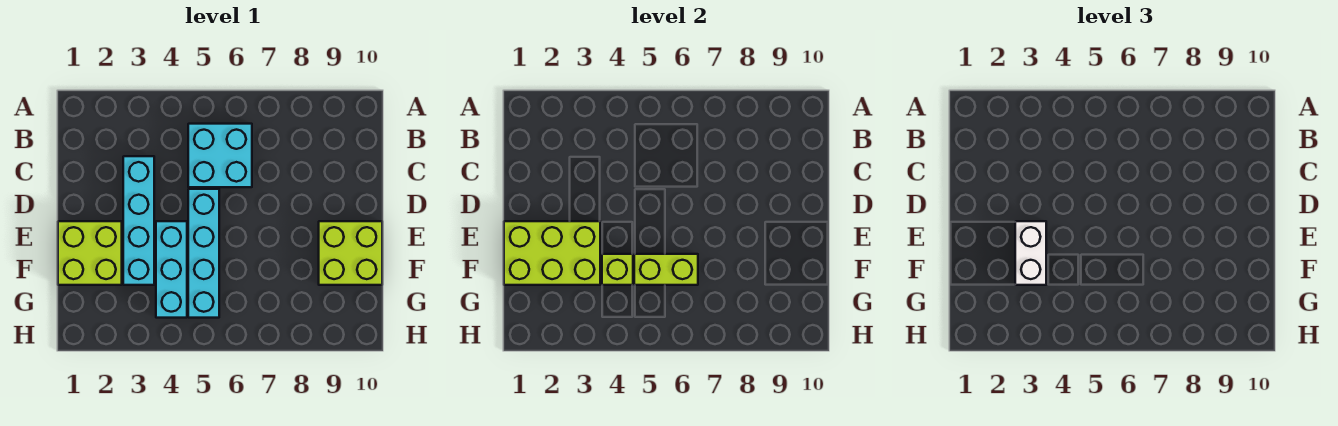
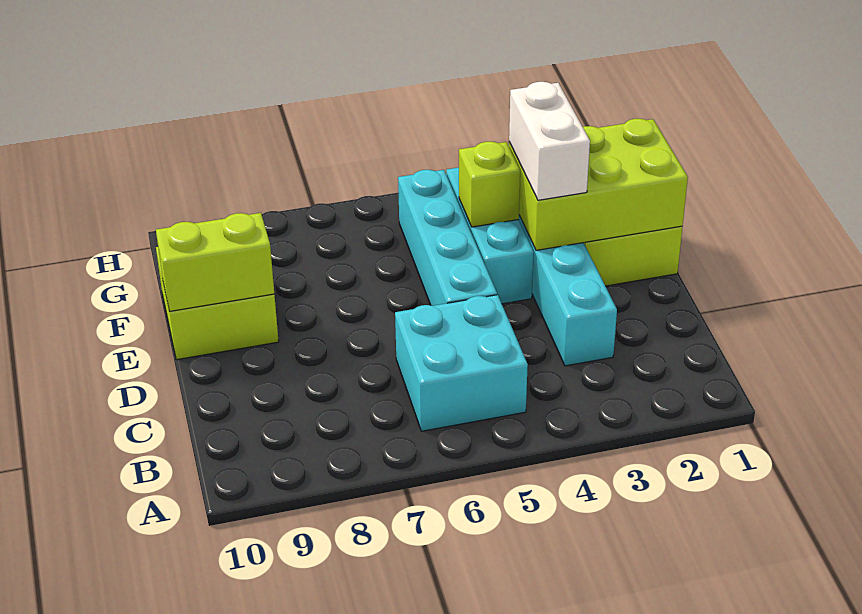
lime brick F5:F6 level 2 -> lime brick E9:E10 level 2

